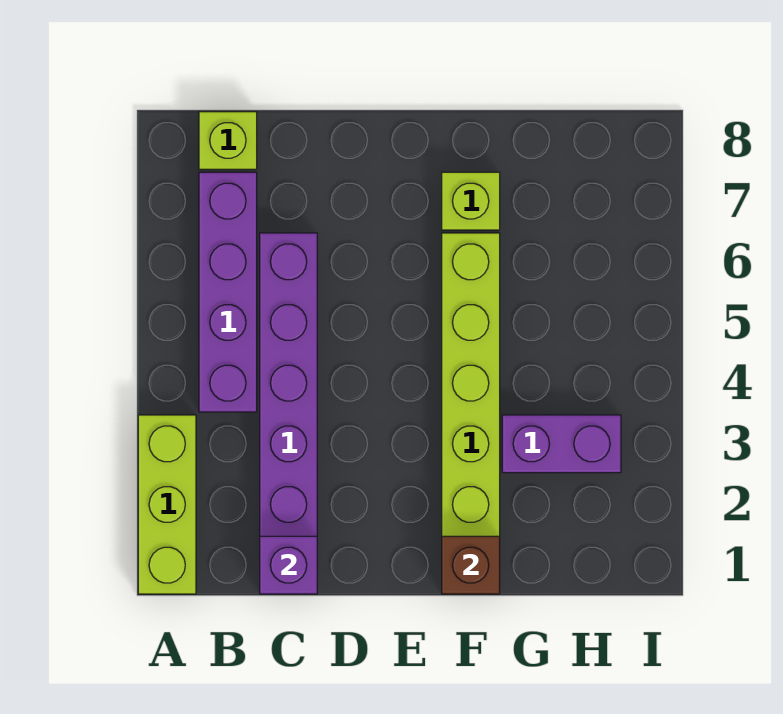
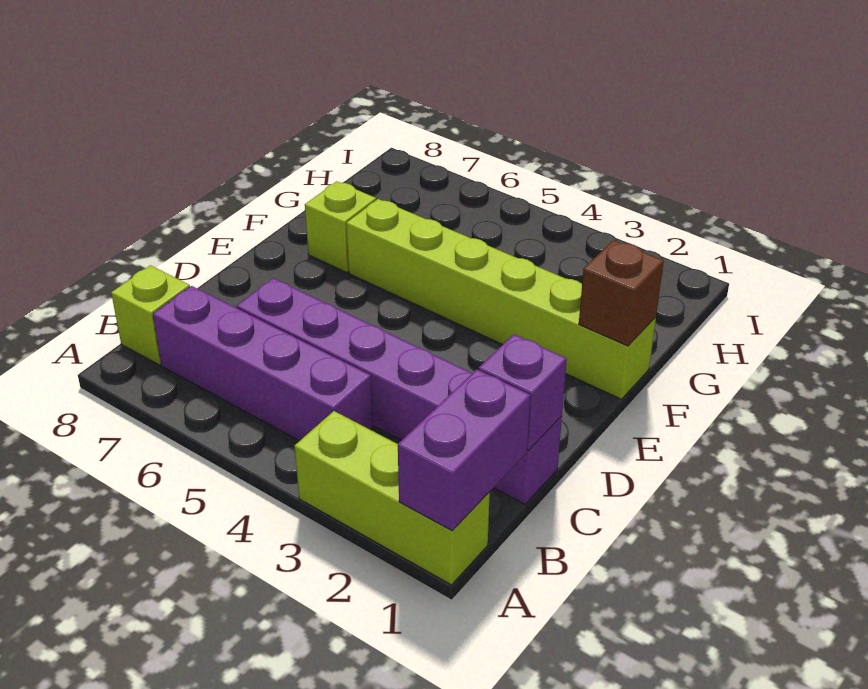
purple brick G3:H3 level 1 -> purple brick A1:B1 level 2

